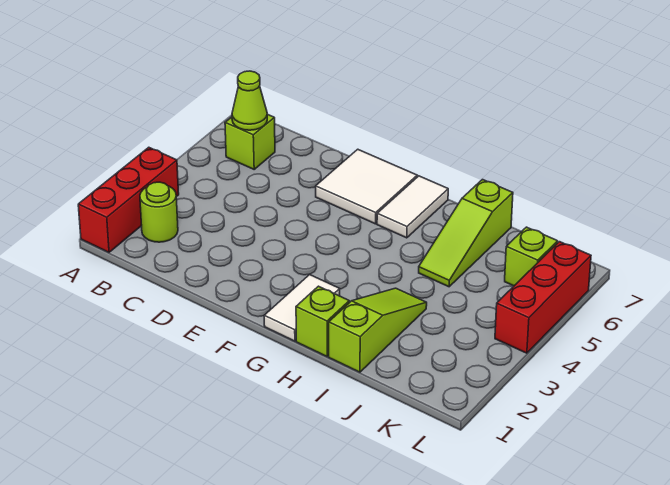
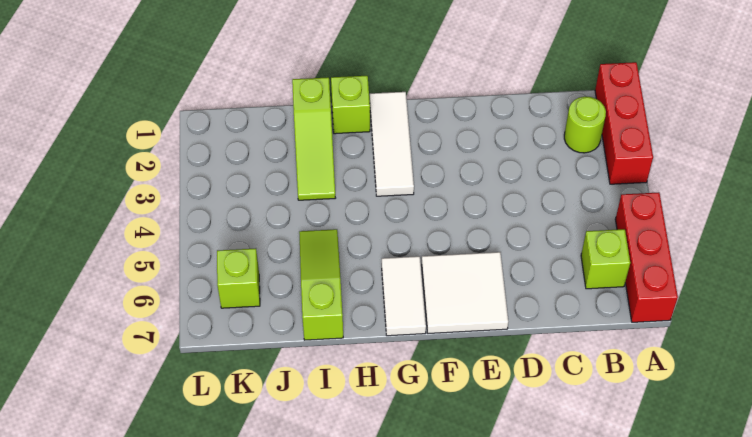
lime cone B6 level 2 -> none
white tile G1:G2 level 1 -> white tile G1:G3 level 1
red brick L4:L6 level 1 -> red brick A5:A7 level 1

